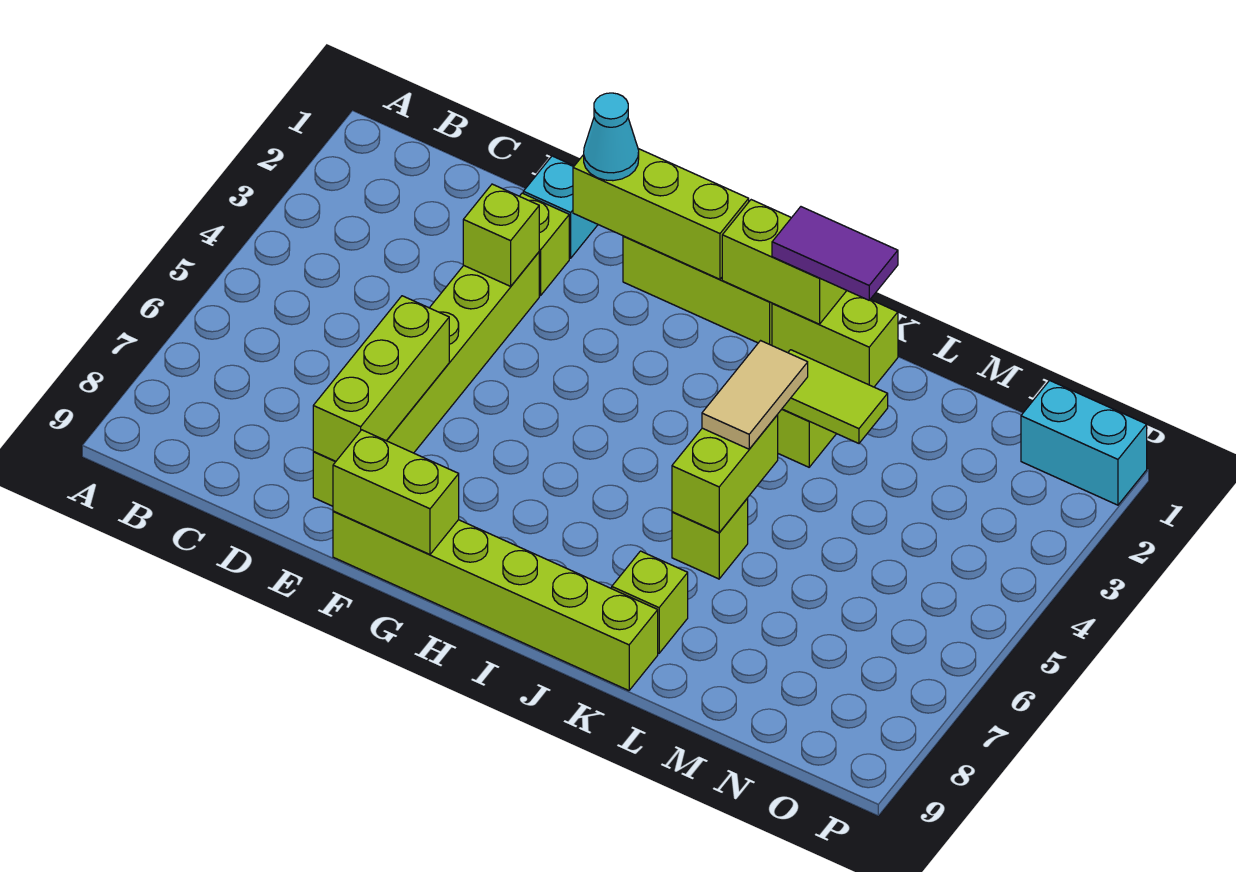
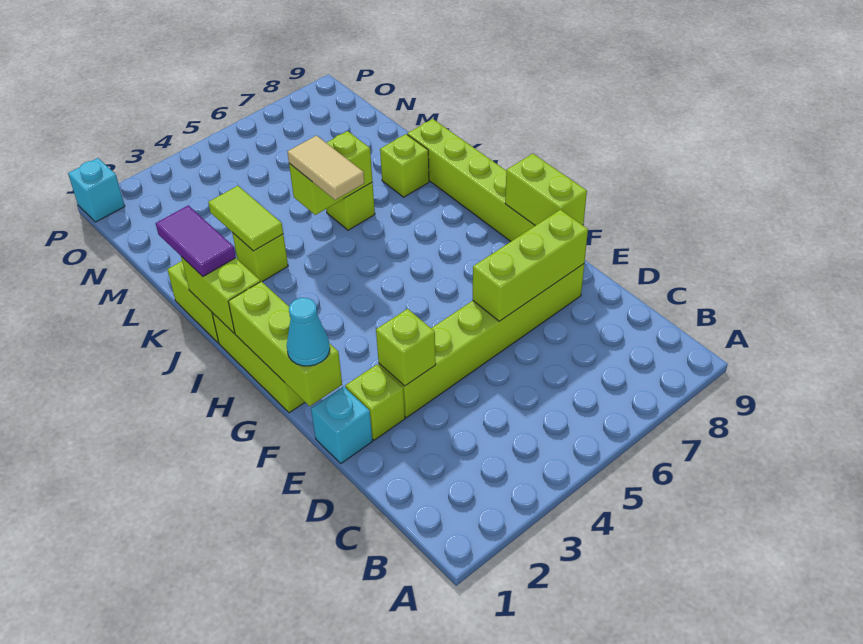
tan tile K4:K5 level 3 -> tan tile J5:K5 level 3
cyan brick O1:P1 level 1 -> cyan brick P1 level 1

